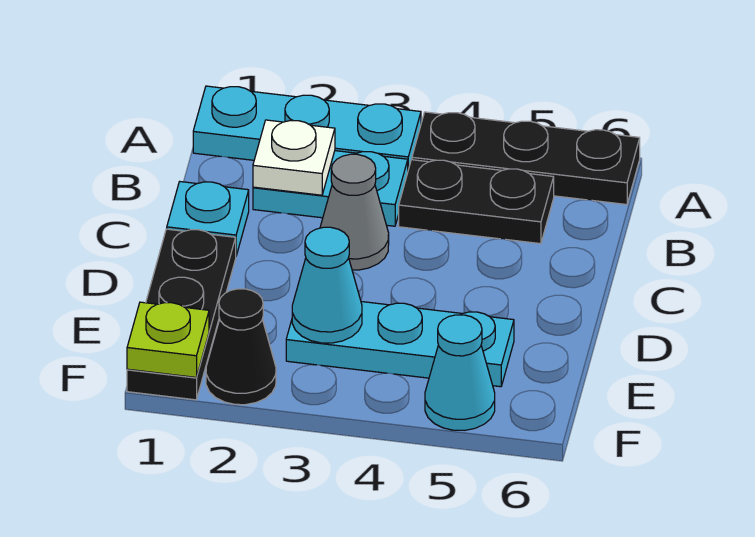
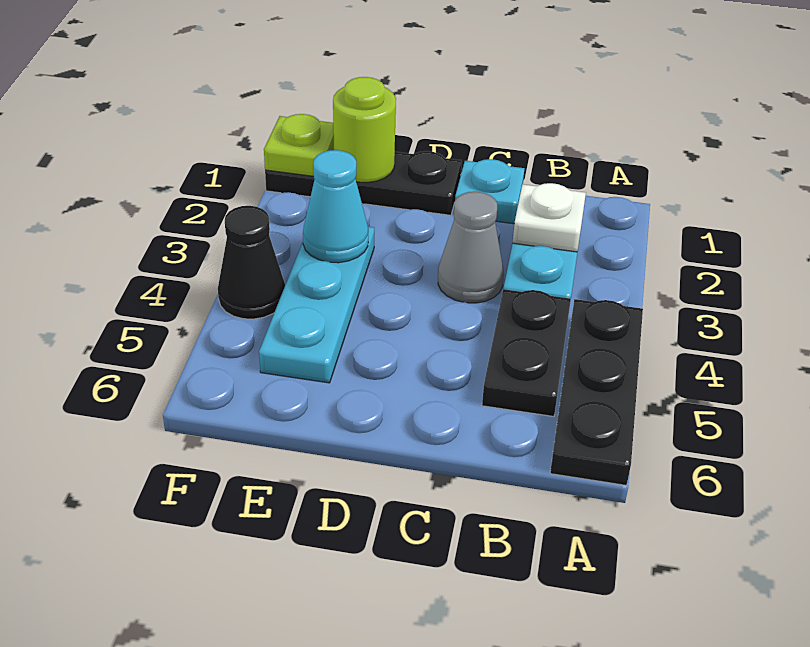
cyan plate A1:A3 level 1 -> none
none -> lime round brick E1 level 2
black cone F2 level 1 -> black cone F4 level 1
cyan cone F5 level 1 -> none

